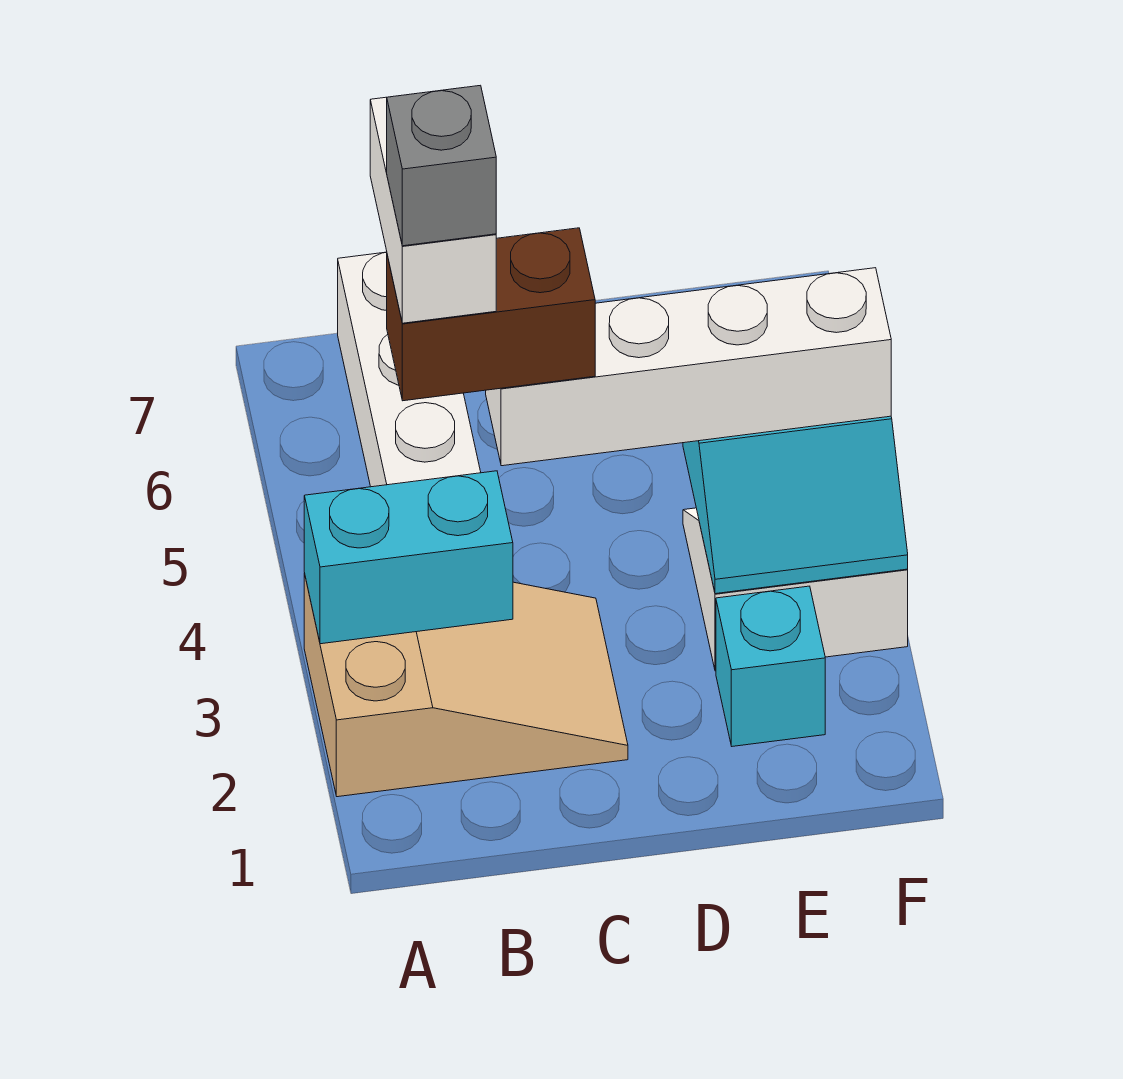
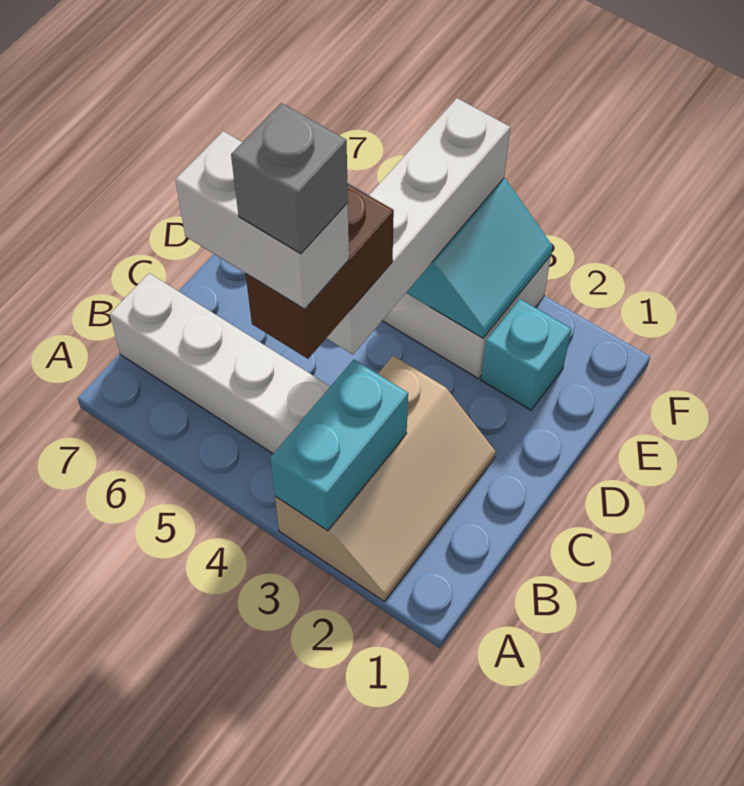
tan slope A2:C3 level 1 top A -> tan slope A2:C3 level 1 top 3

